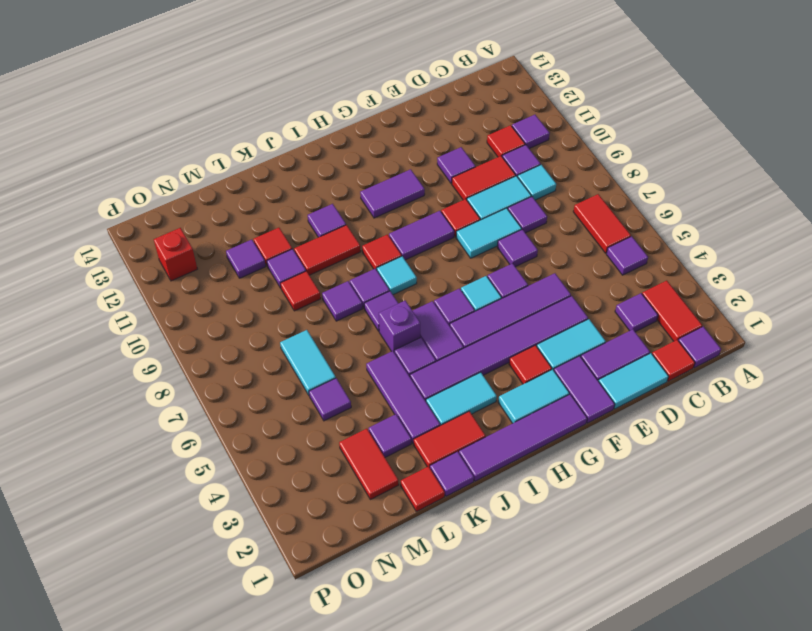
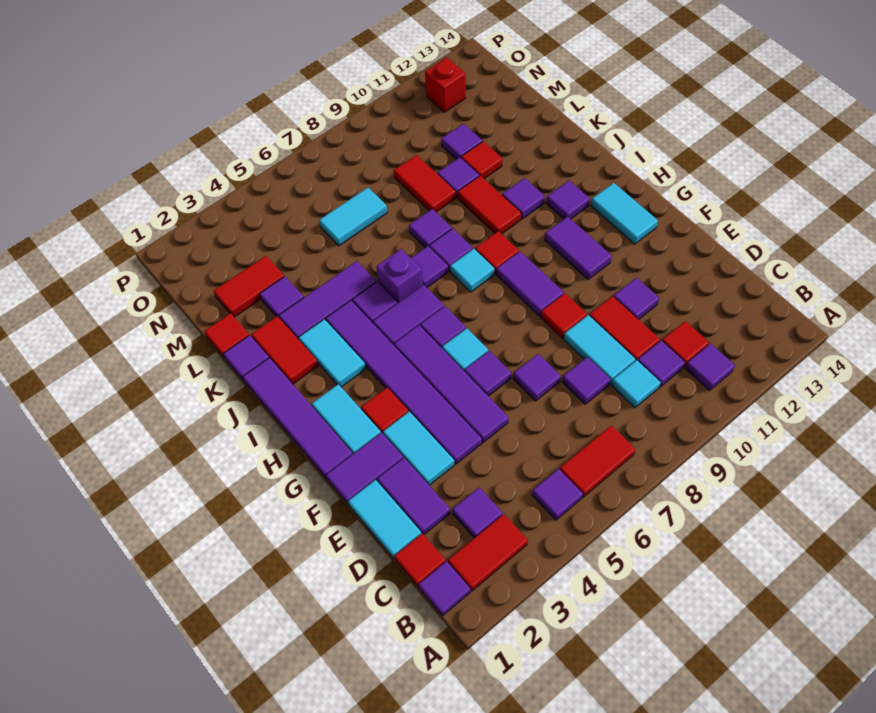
cyan tile E8:F8 level 1 -> cyan tile G13:H13 level 1
red tile L9 level 1 -> red tile L9:M9 level 1
purple tile M5 level 1 -> purple tile I12 level 1

